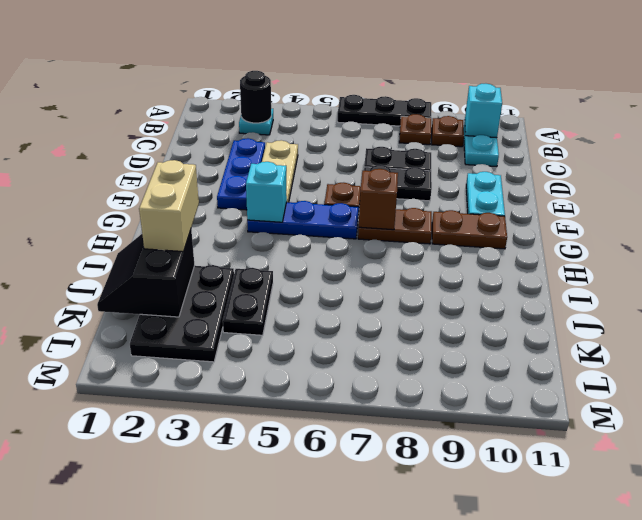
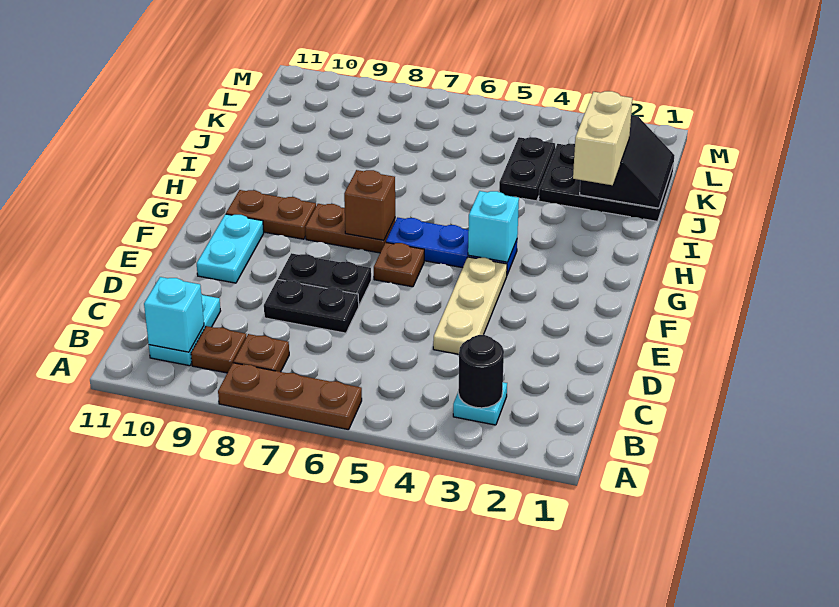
black plate A6:A8 level 1 -> brown plate A6:A8 level 1
blue plate D3:F3 level 1 -> none
black plate J2:L3 level 1 -> black plate J1:K3 level 1

